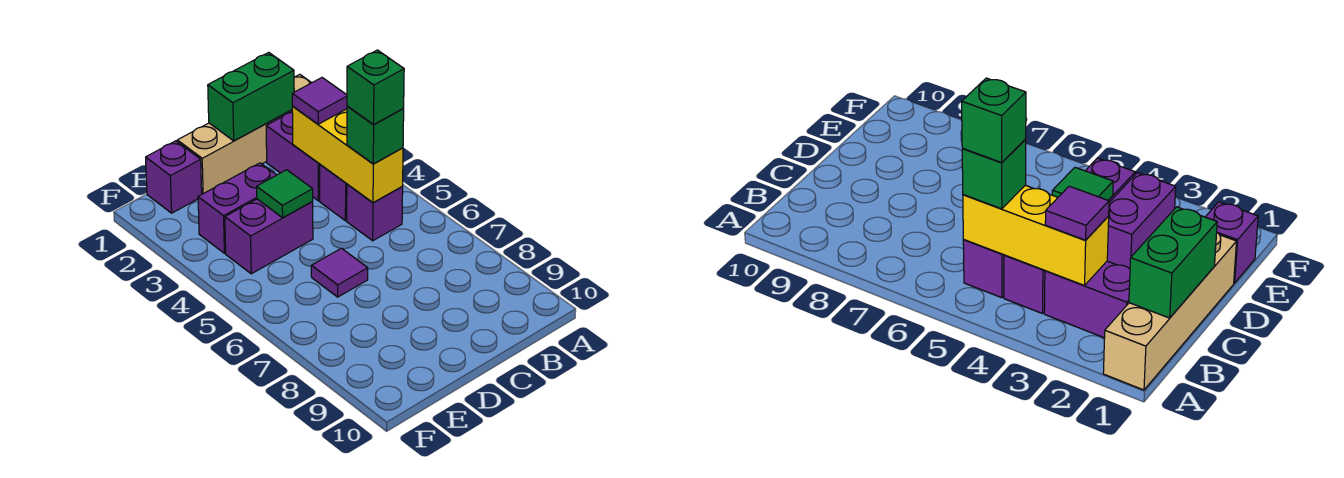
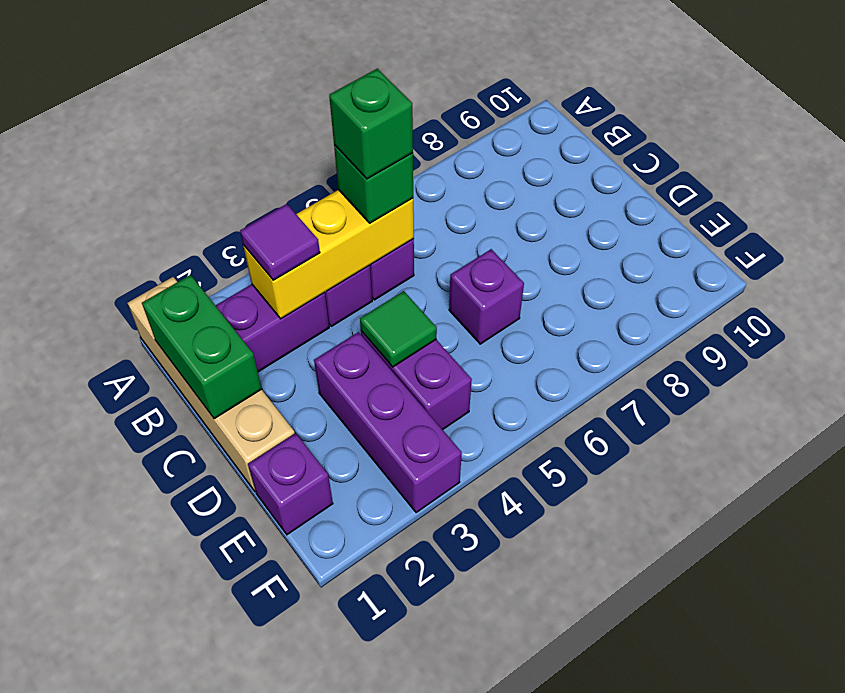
purple brick D3:E3 level 1 -> purple brick D3:F3 level 1
purple tile D6 level 1 -> purple brick D6 level 1

